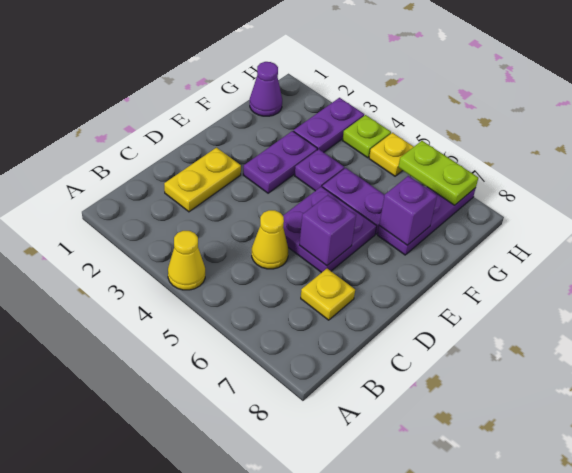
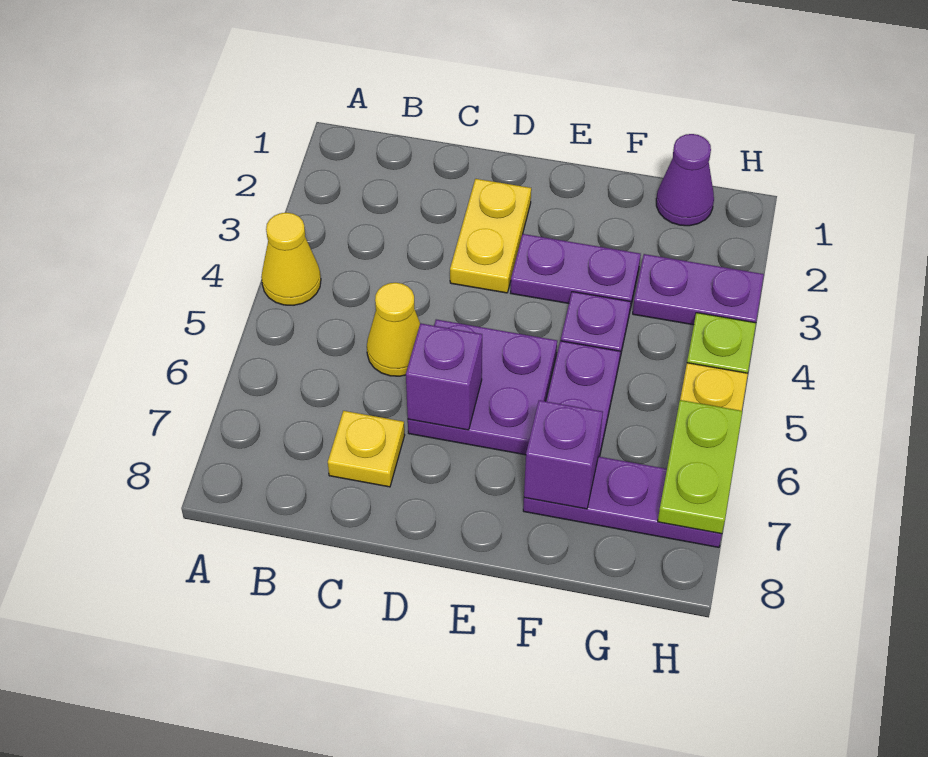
yellow plate C2:D2 level 1 -> yellow plate D2:D3 level 1

